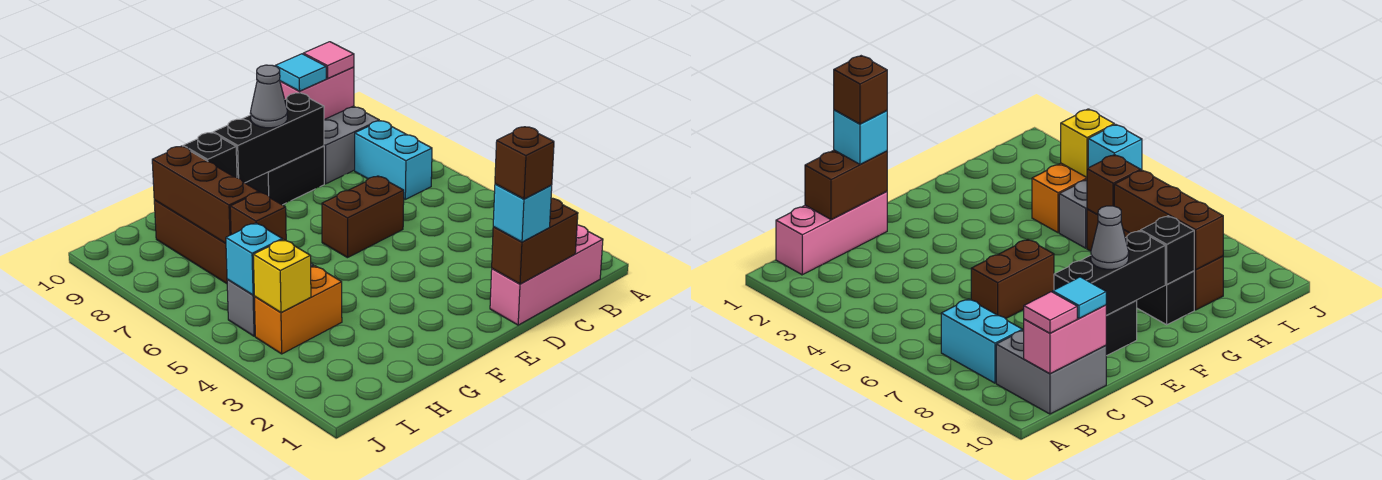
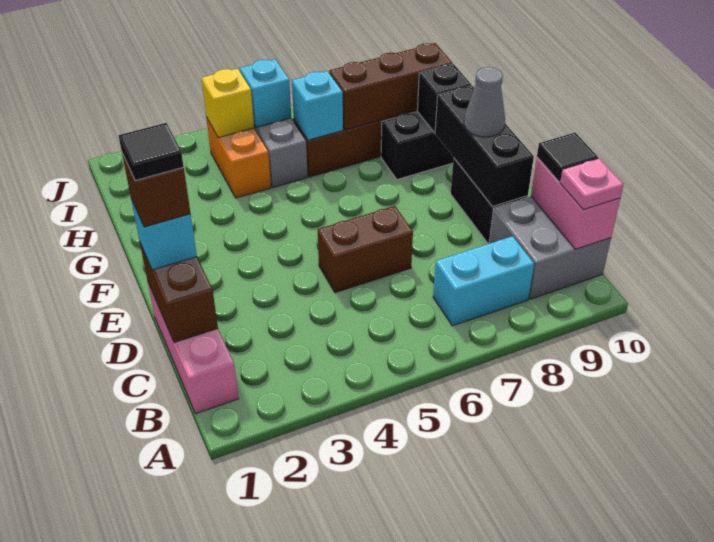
pink tile B10 level 3 -> pink plate B10 level 3
cyan tile C10 level 3 -> black tile C10 level 3
none -> black tile D1 level 5
brown brick D6:E6 level 1 -> brown brick D5:D6 level 1
brown brick H6 level 2 -> cyan brick H6 level 2

